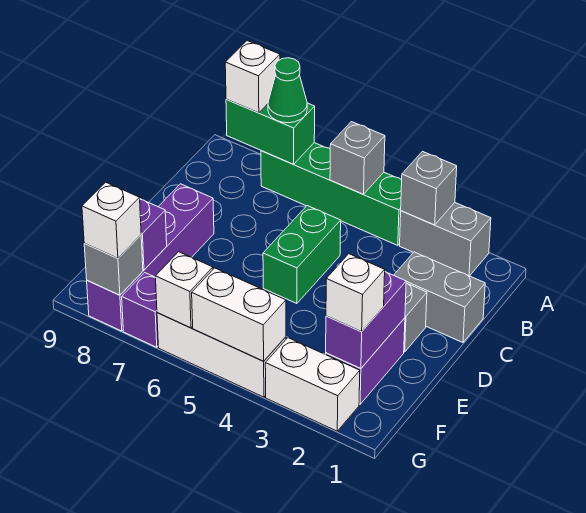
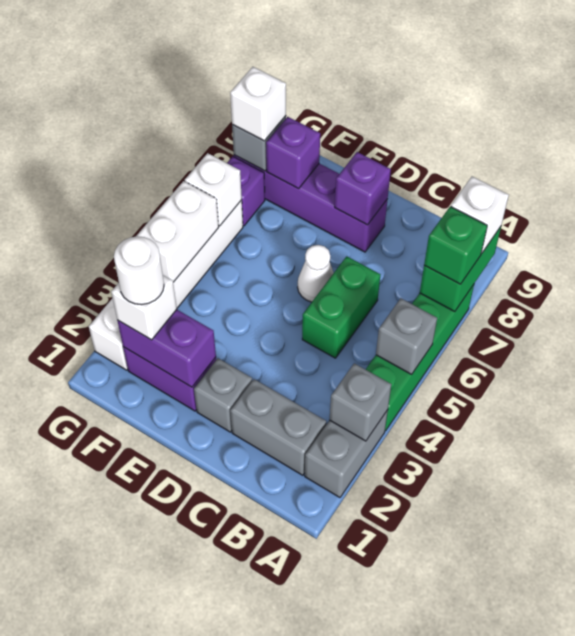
green cone A7 level 3 -> green brick A7 level 3
grey brick C1:C2 level 1 -> grey brick B2:C2 level 1
green brick C5:D5 level 1 -> green brick C5:C6 level 1
none -> white cone D6 level 1
none -> purple brick D8 level 2
none -> white round brick F2 level 4

